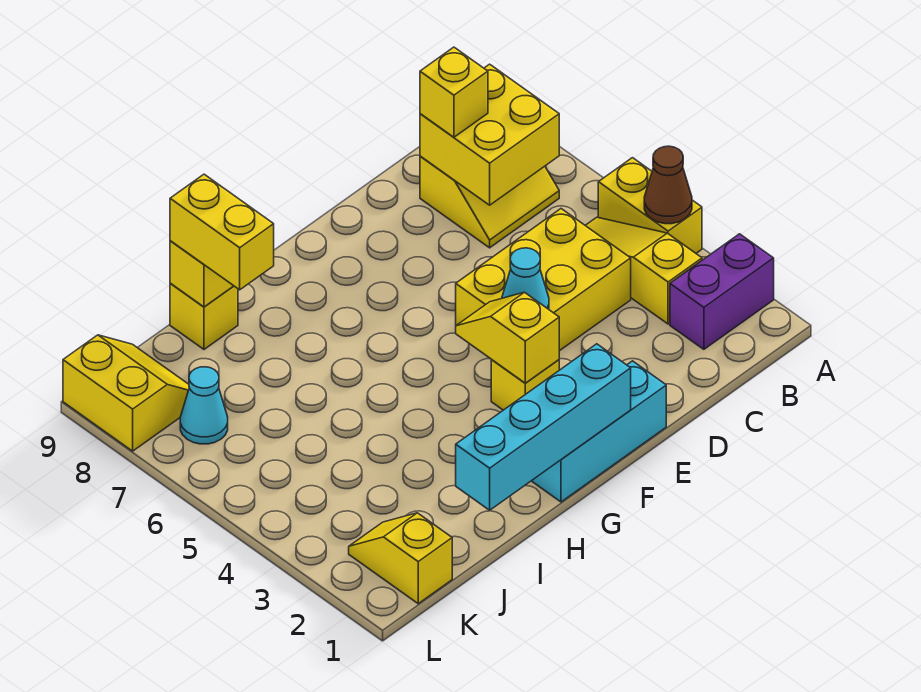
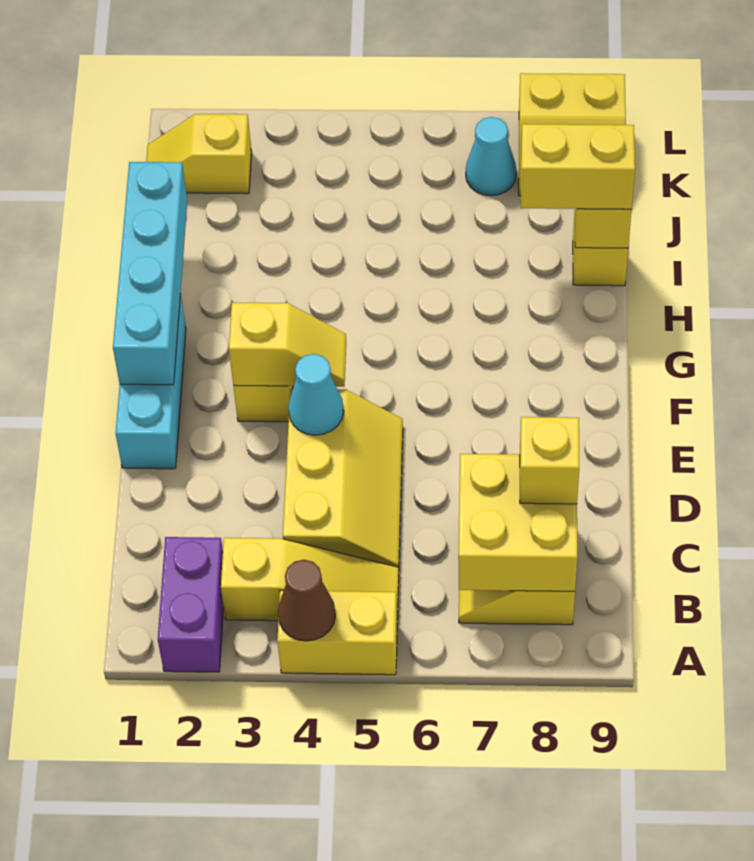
yellow brick C4:E5 level 1 -> yellow slope C4:E5 level 1 top 4
yellow slope K1:K2 level 1 top 1 -> yellow slope K1:K2 level 1 top 2

